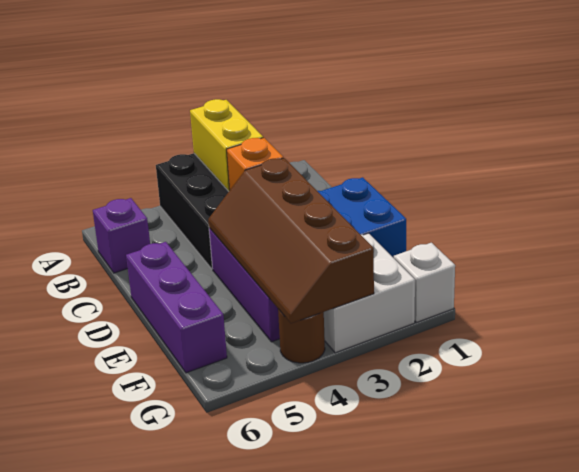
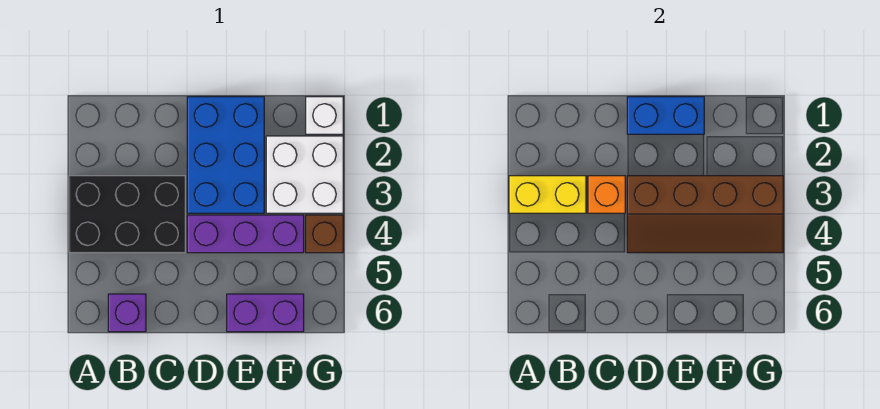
none -> blue brick D1:E1 level 2
purple brick D6:F6 level 1 -> purple brick E6:F6 level 1
brown round brick G4 level 1 -> brown brick G4 level 1

